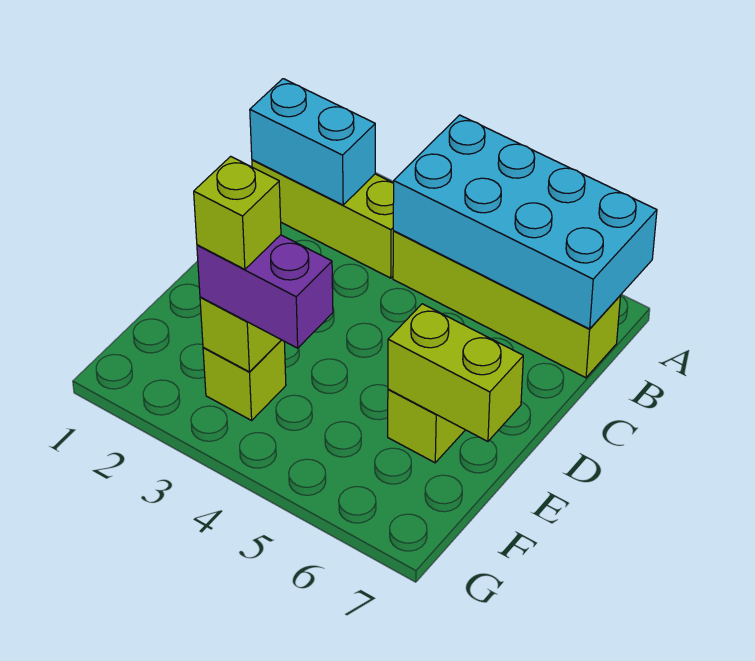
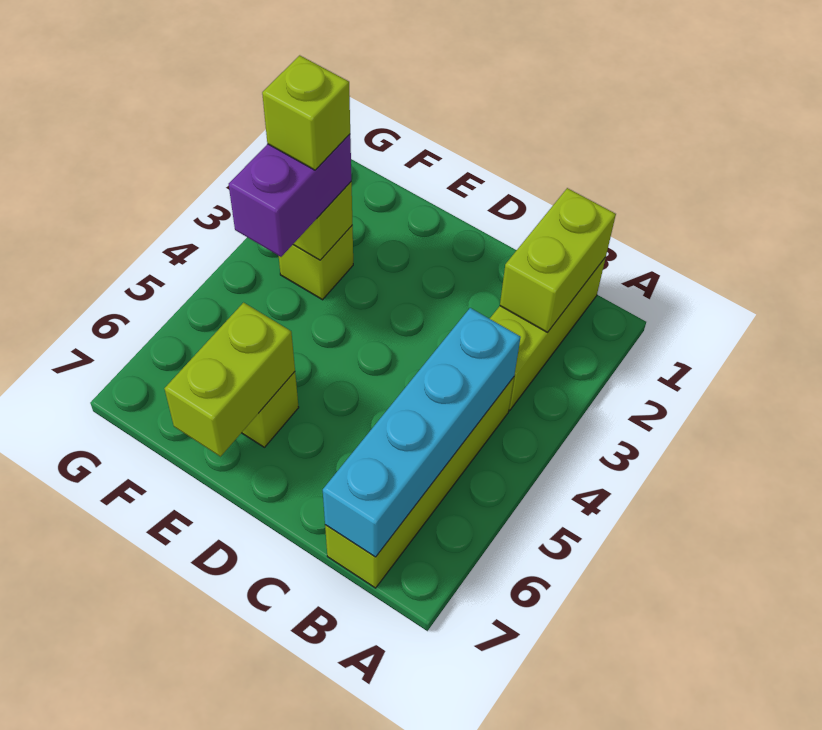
cyan brick A4:B7 level 2 -> cyan brick B4:B7 level 2
cyan brick B1:B2 level 2 -> lime brick B1:B2 level 2

